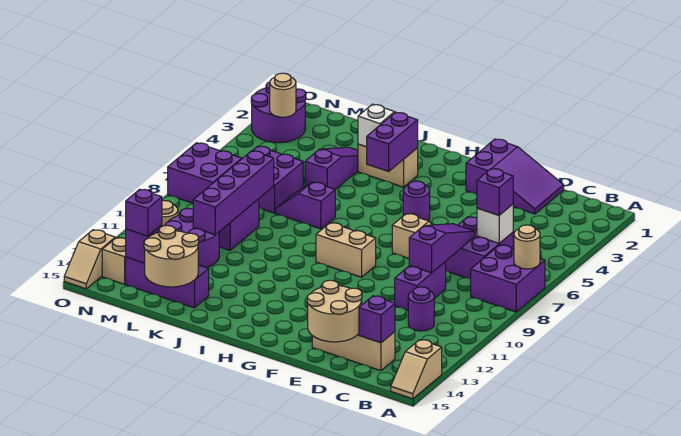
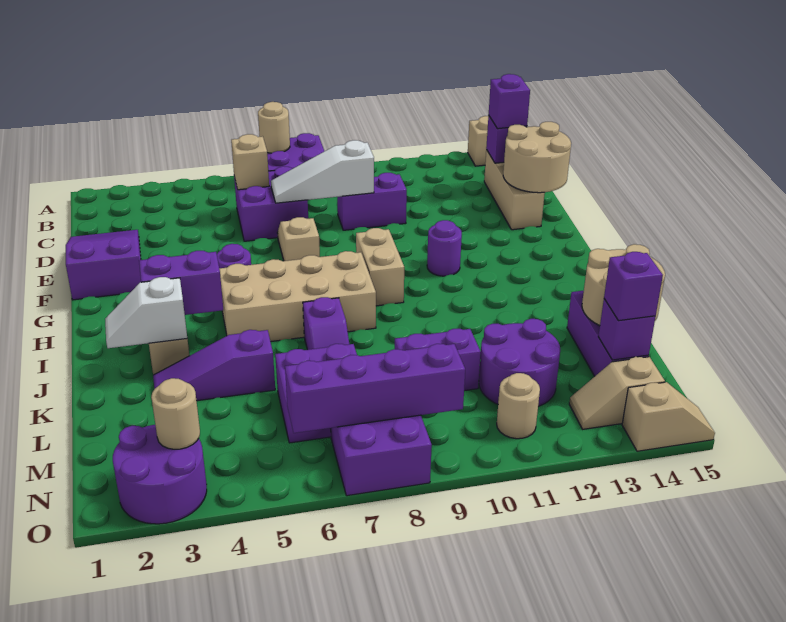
white brick C6 level 2 -> tan brick C6 level 2
purple brick C6 level 3 -> purple brick C14 level 3
purple round brick C11 level 1 -> purple round brick G11 level 1
purple slope D7:D9 level 2 top 9 -> white slope D7:D9 level 2 top 9
none -> tan brick H5:I8 level 1
purple brick L8:L11 level 2 -> purple brick N6:N9 level 2

